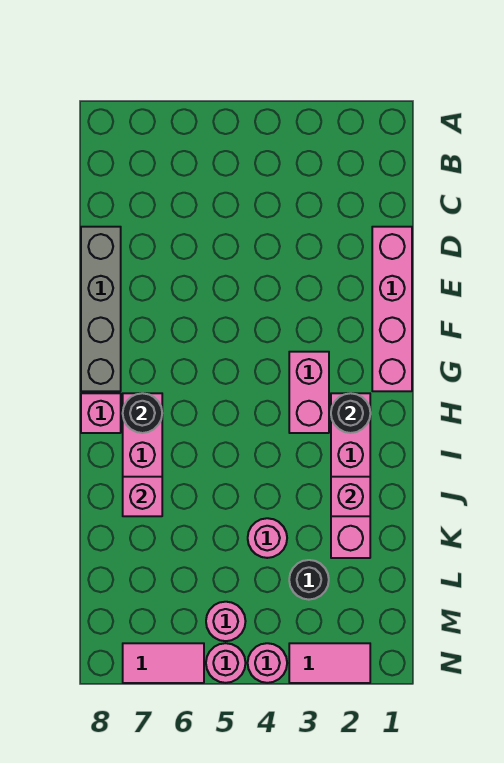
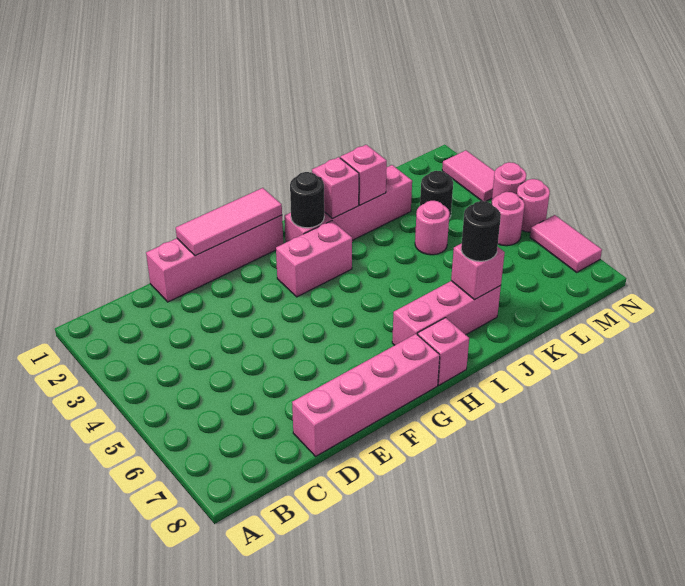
grey brick D8:G8 level 1 -> pink brick D8:G8 level 1
none -> pink tile E1:G1 level 2
black round brick H7 level 2 -> black round brick J7 level 3
none -> pink brick I2 level 2

